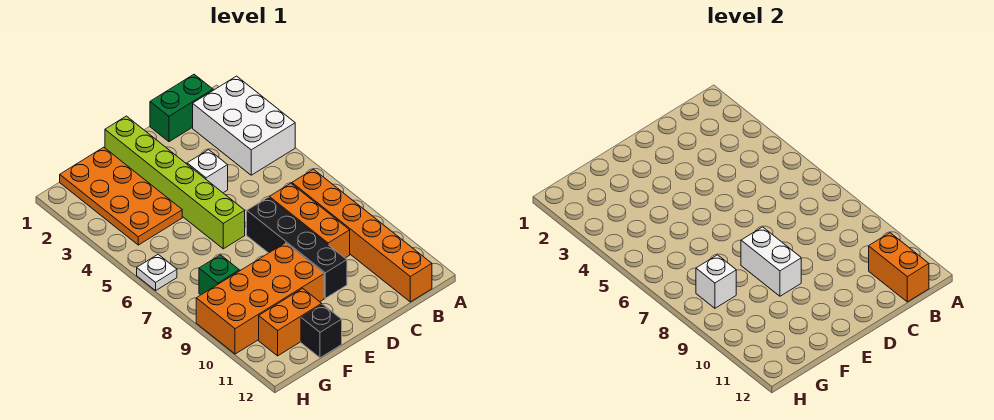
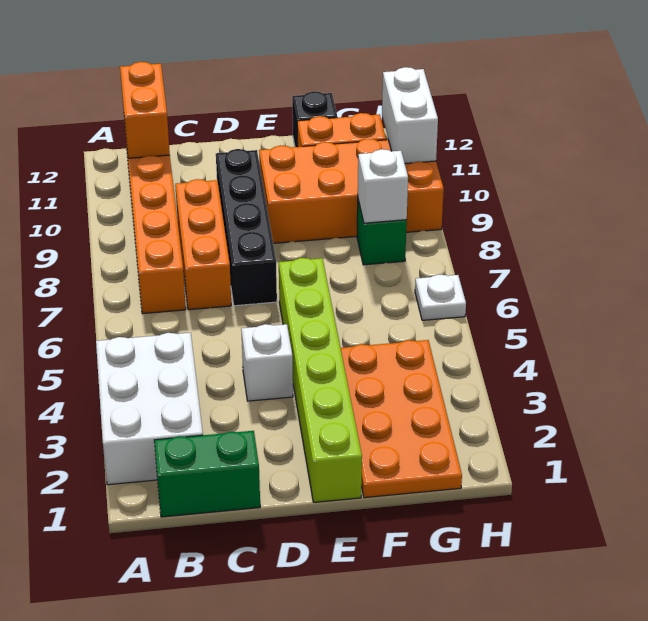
white brick E8:E9 level 2 -> white brick H10:H11 level 2

